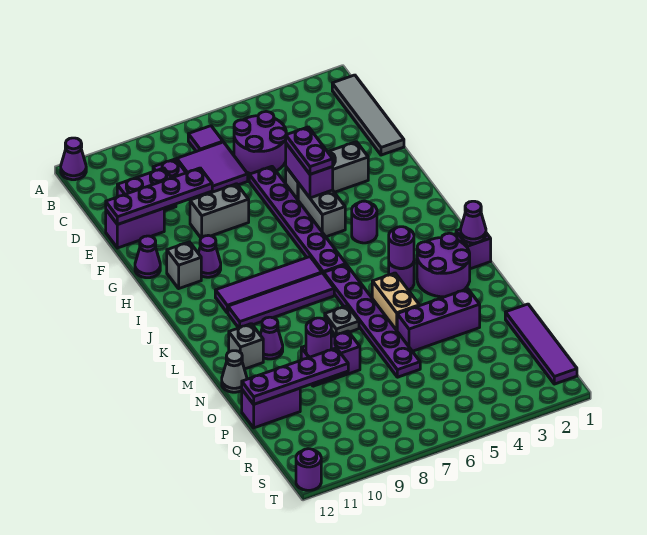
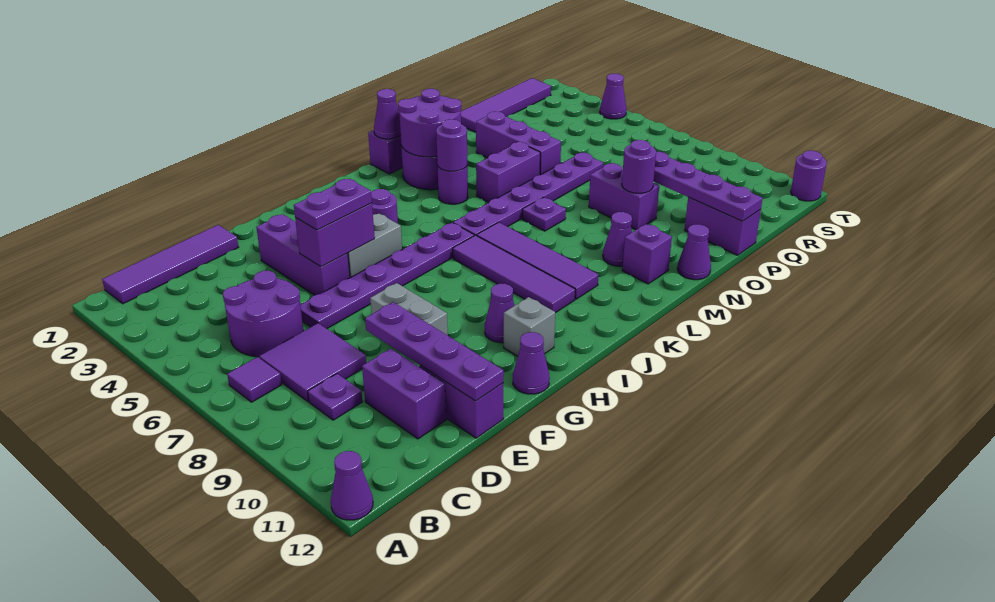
grey tile B1:E1 level 1 -> purple tile B1:E1 level 1
grey brick F3:F5 level 1 -> purple brick F3:F5 level 1
none -> purple round brick L2:M3 level 2
tan brick M5:N5 level 1 -> purple brick M5:N5 level 1
grey plate M7 level 1 -> purple plate M7 level 1
grey brick M11 level 1 -> purple brick M11 level 1
grey cone N12 level 1 -> purple cone N12 level 1
none -> purple cone T4 level 1

